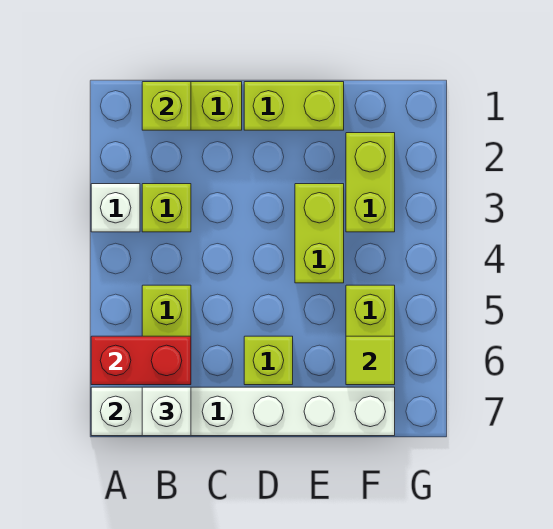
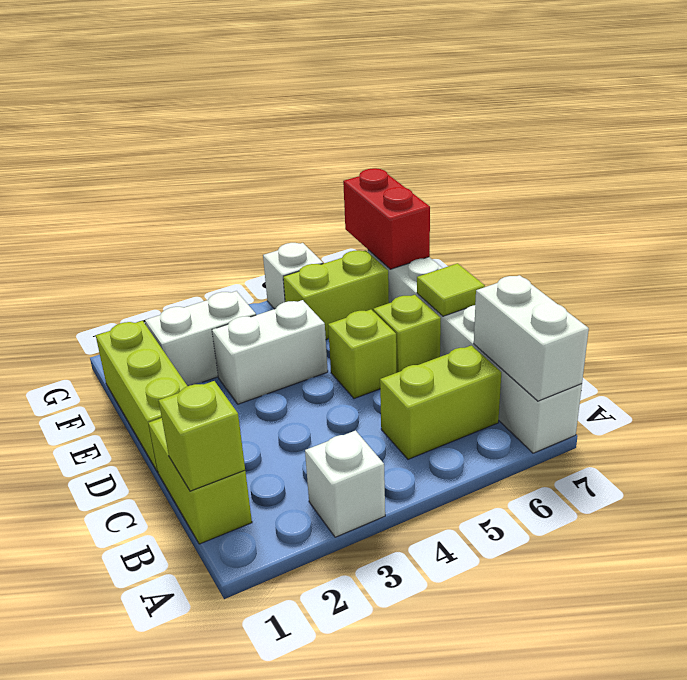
red brick A6:B6 level 2 -> red brick F7:G7 level 2
lime brick B3 level 1 -> lime brick D5 level 1
white brick B7 level 3 -> white brick G5 level 1
lime brick D1:E1 level 1 -> lime brick D1:F1 level 1
lime brick E3:E4 level 1 -> white brick E3:E4 level 1
lime brick F2:F3 level 1 -> white brick F2:F3 level 1
lime tile F6 level 2 -> lime tile D7 level 2

